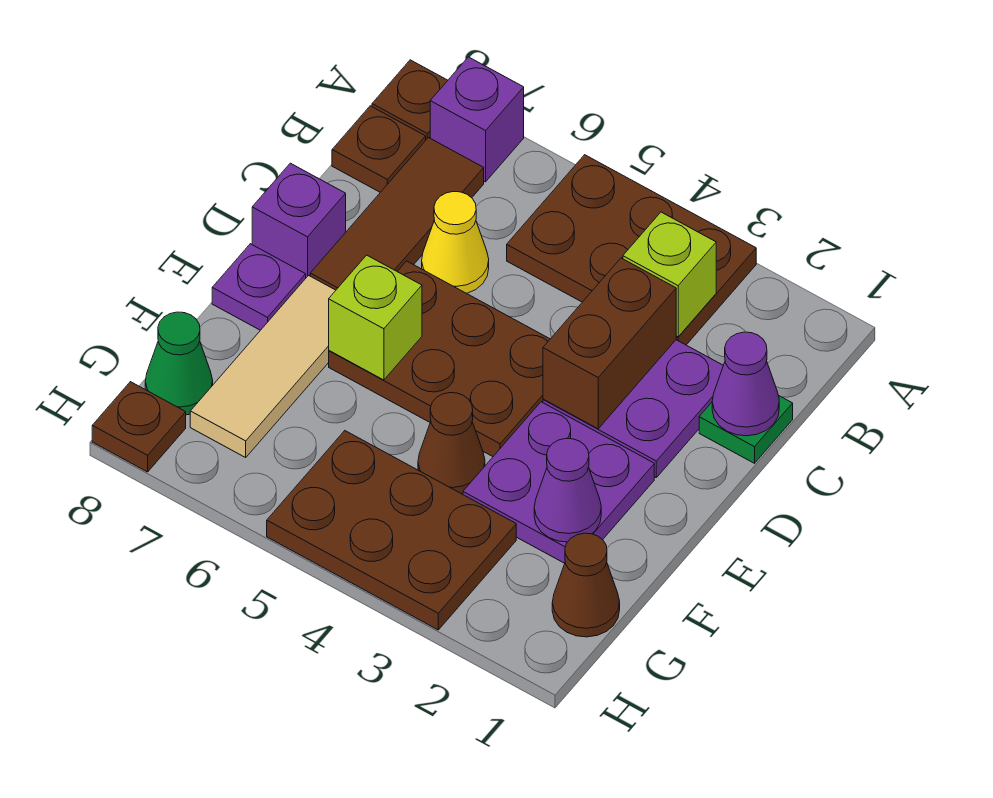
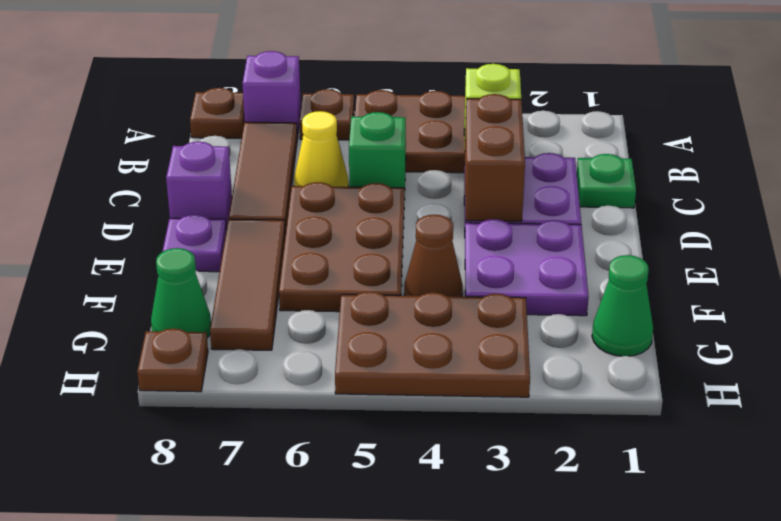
brown plate B8 level 1 -> brown plate A6 level 1
purple cone C1 level 2 -> none
none -> green brick C5 level 1
brown plate D4:E6 level 1 -> brown plate D5:F6 level 1
lime brick E6 level 2 -> none
tan tile E7:G7 level 1 -> brown tile E7:G7 level 1
purple cone F2 level 2 -> none
brown cone G1 level 1 -> green cone G1 level 1

